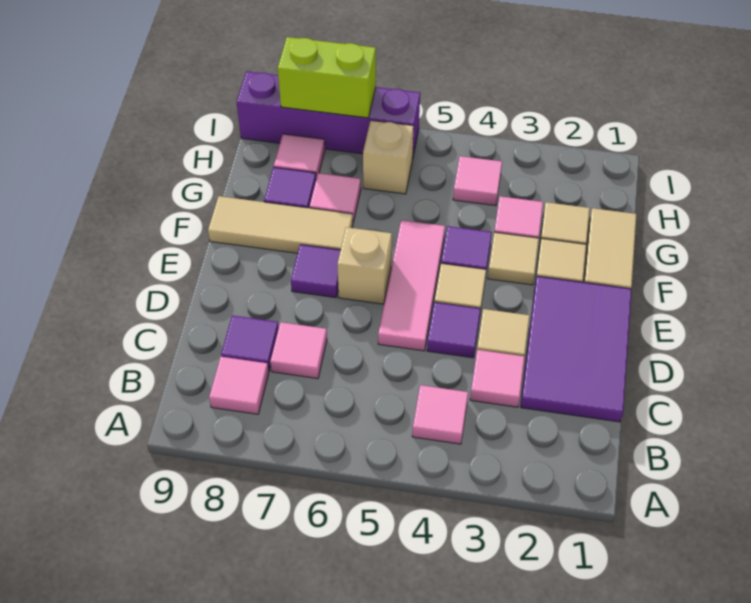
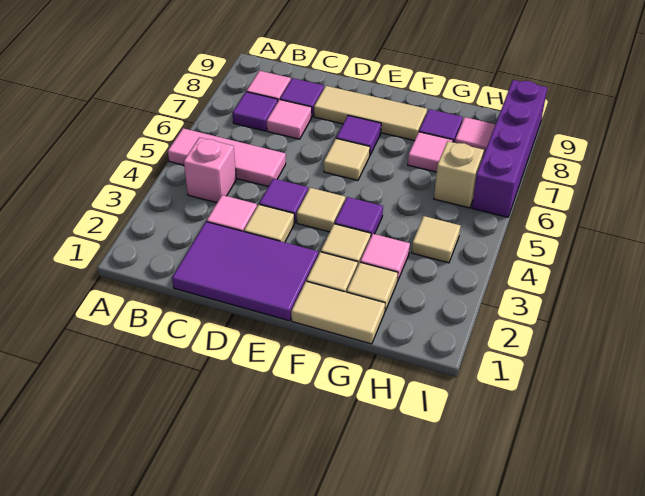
pink tile B4 level 1 -> pink brick B4 level 1
none -> purple tile B7 level 1
pink tile D5:F5 level 1 -> pink tile A5:C5 level 1
tan brick E6 level 1 -> tan tile E6 level 1
tan tile F7:F9 level 1 -> tan tile D8:F8 level 1
pink tile H4 level 1 -> tan tile H4 level 1
lime brick I7:I8 level 2 -> none

